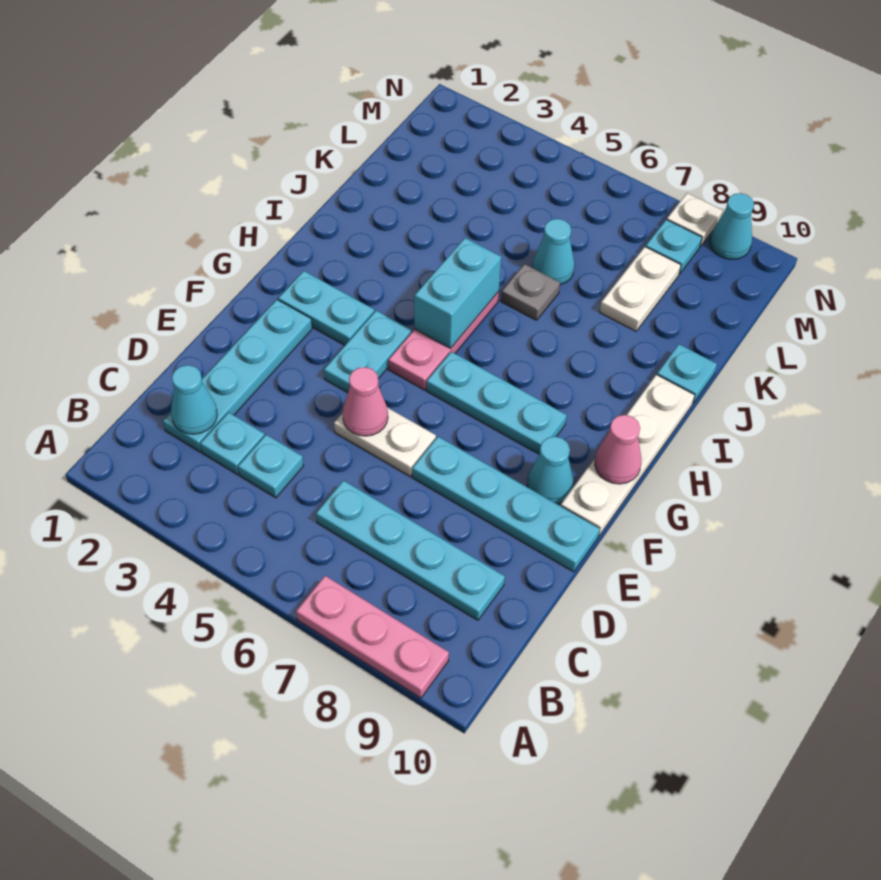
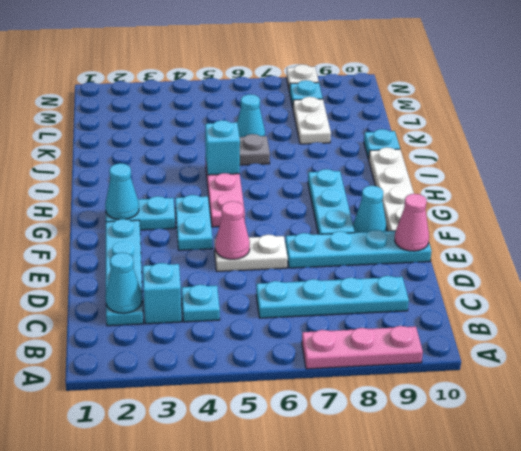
cyan plate C3 level 1 -> cyan brick C3 level 1
cyan plate G6:G8 level 1 -> cyan plate F8:H8 level 1
pink cone G10 level 2 -> pink cone E10 level 2
cyan brick H5:I5 level 2 -> cyan brick I5 level 2
cyan cone N9 level 1 -> cyan cone G2 level 2

